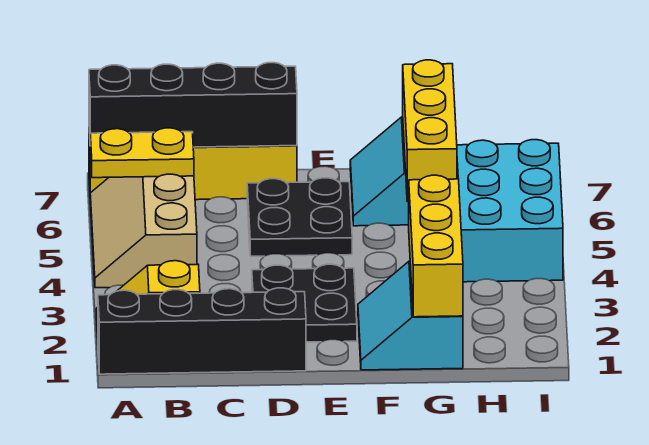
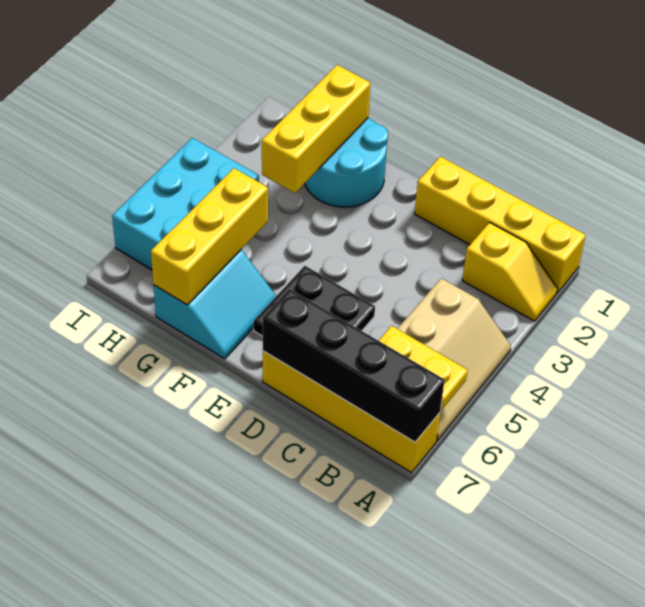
black brick A1:D1 level 1 -> yellow brick A1:D1 level 1
black plate D2:E3 level 1 -> none
cyan slope F1:G2 level 1 top G -> cyan round brick F1:G2 level 1

